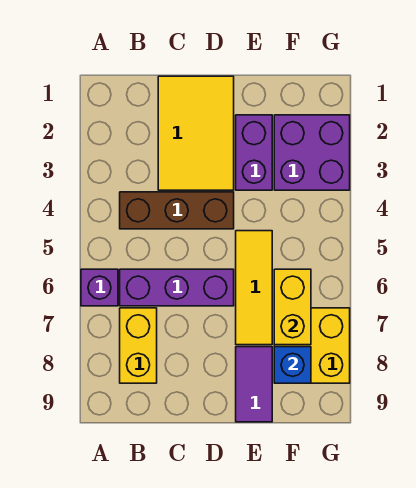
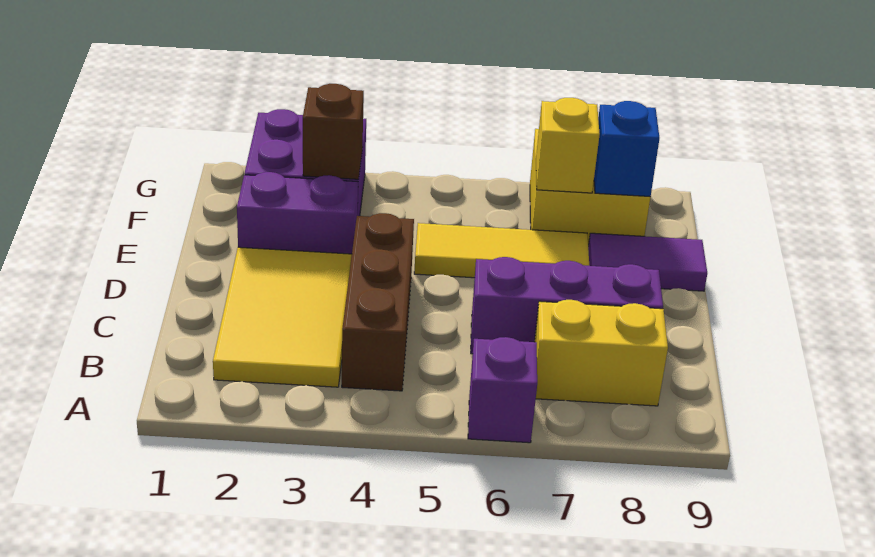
purple brick B6:D6 level 1 -> purple brick C6:C8 level 1
yellow tile C1:D3 level 1 -> yellow tile B2:D3 level 1
none -> brown brick F3 level 2
yellow brick F6:F7 level 2 -> yellow brick F7 level 2

